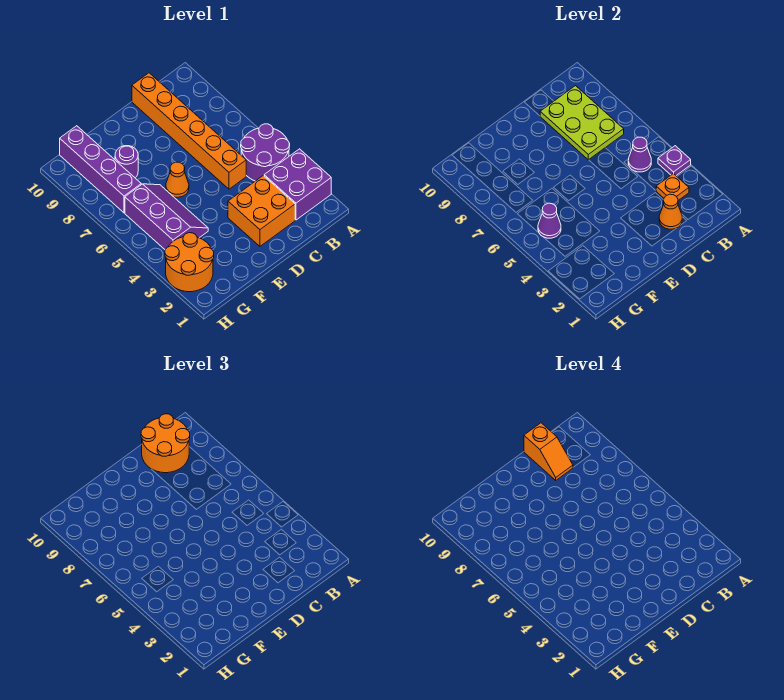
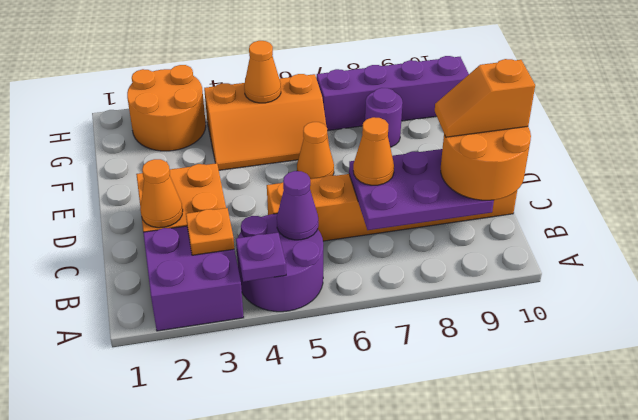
lime plate B7:C9 level 2 -> purple plate B7:C9 level 2
none -> orange cone C7 level 3
purple slope F4:G6 level 1 top G -> orange slope F4:G6 level 1 top G
purple cone G5 level 2 -> orange cone G5 level 2

